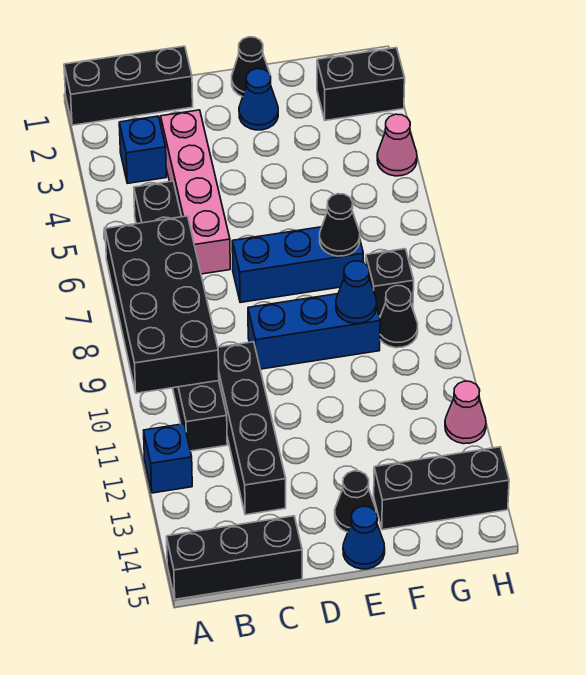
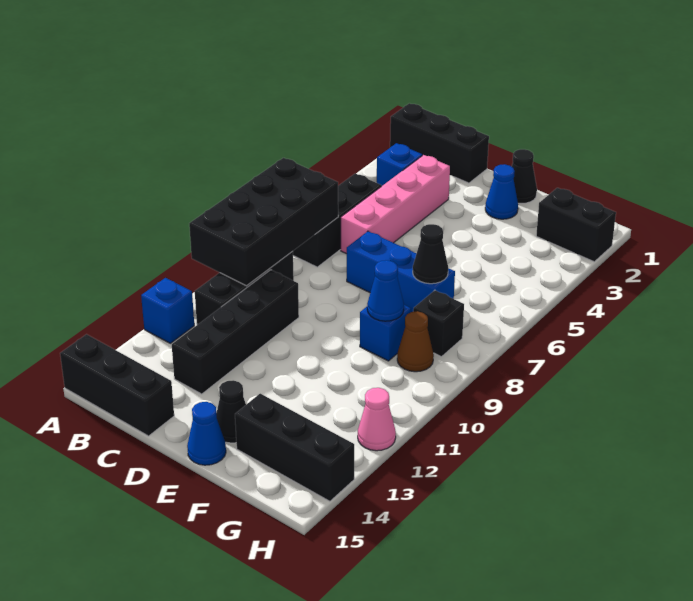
blue brick D9:F9 level 1 -> blue brick F9 level 1
black cone G9 level 1 -> brown cone G9 level 1
pink cone H4 level 1 -> none

